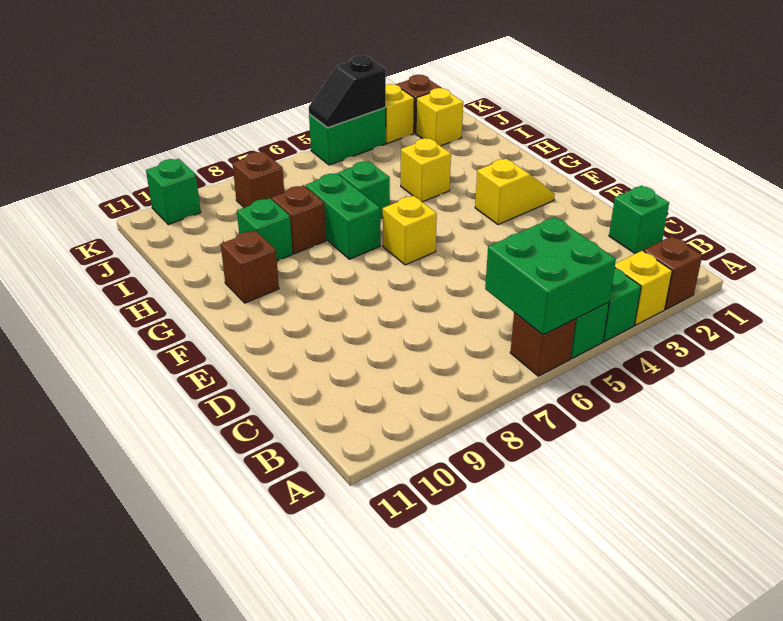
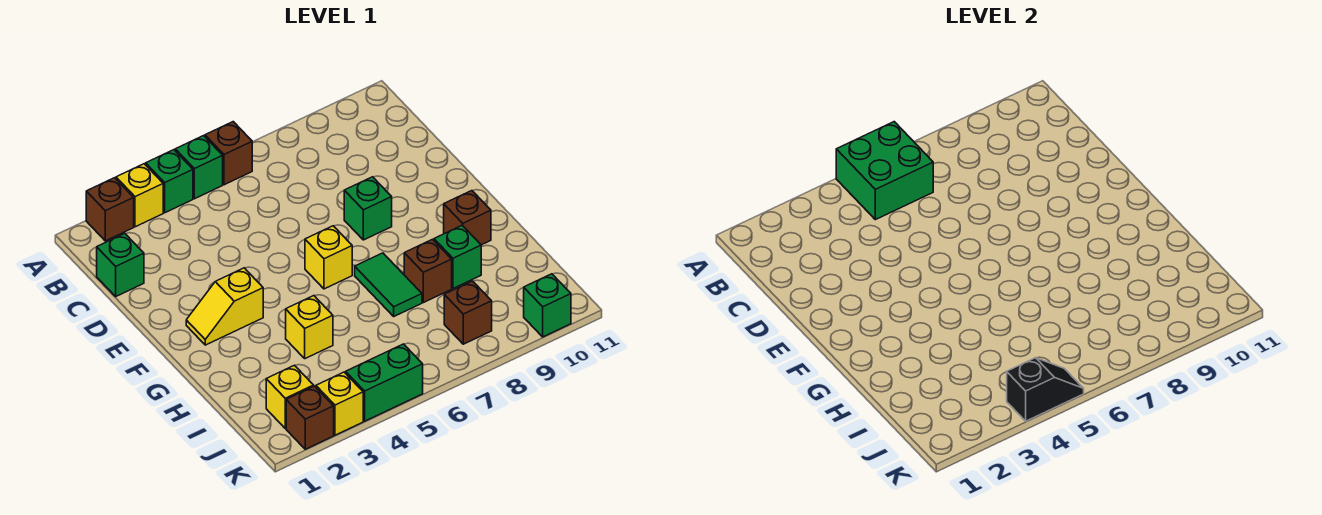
green brick G7:H7 level 1 -> green tile G7:H7 level 1
green brick H6 level 1 -> green brick E8 level 1

